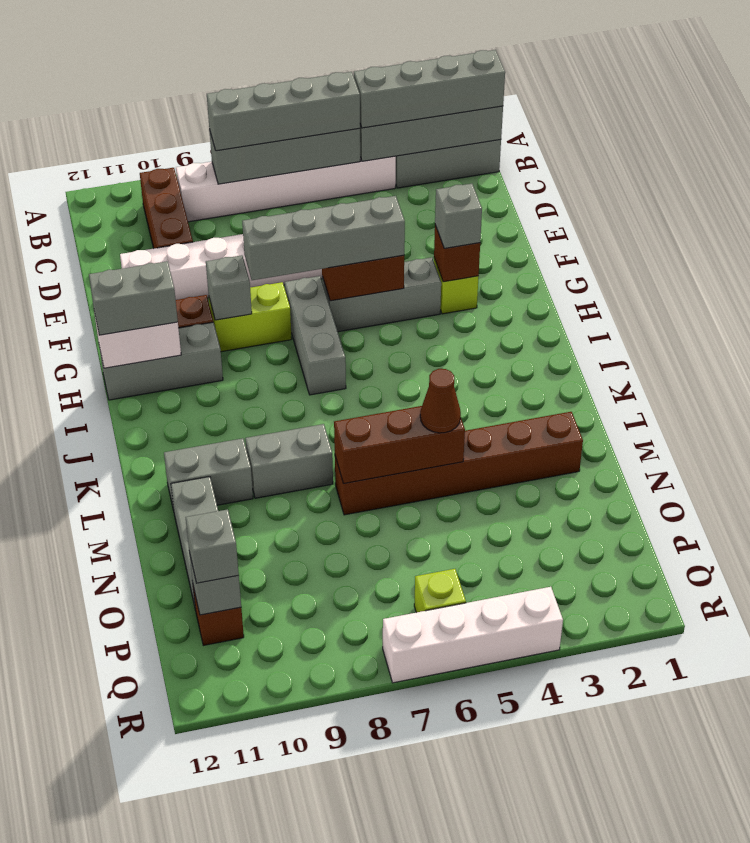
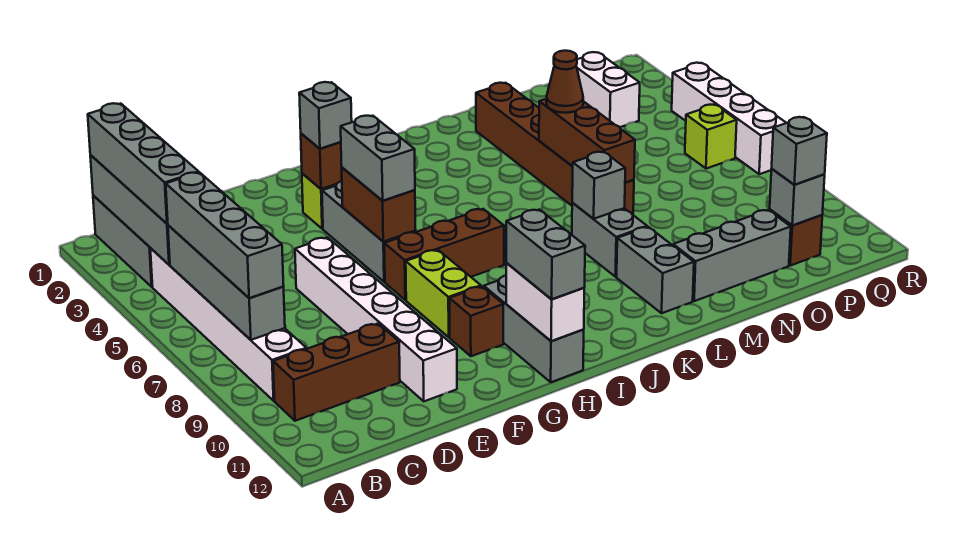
grey brick G5:G8 level 3 -> grey brick G5:G6 level 3
grey brick G7:I7 level 1 -> brown brick G7:I7 level 1
grey brick G9 level 2 -> grey brick L8 level 2
none -> white brick P2:P3 level 1

